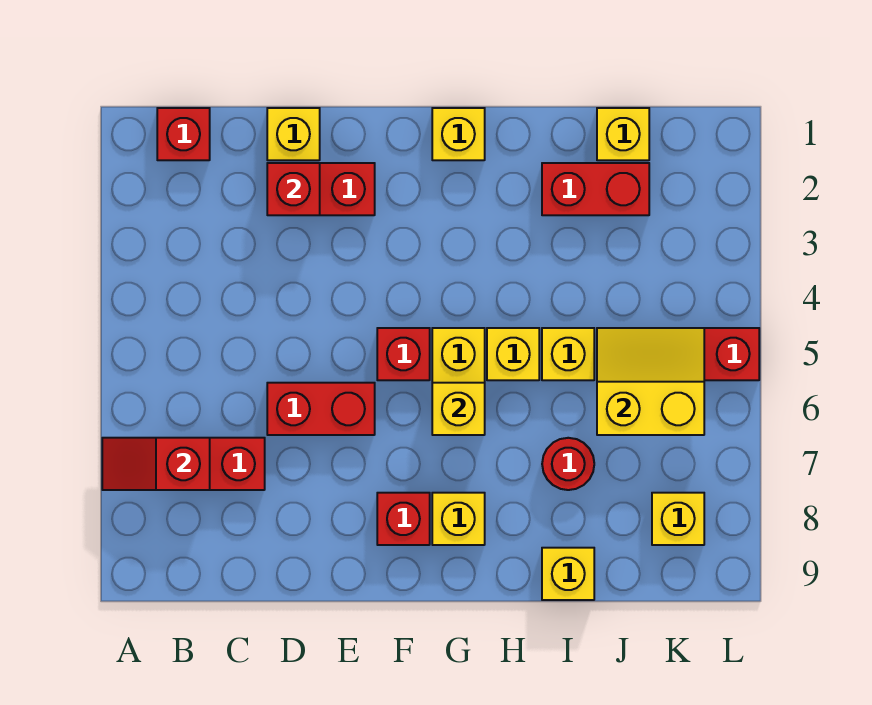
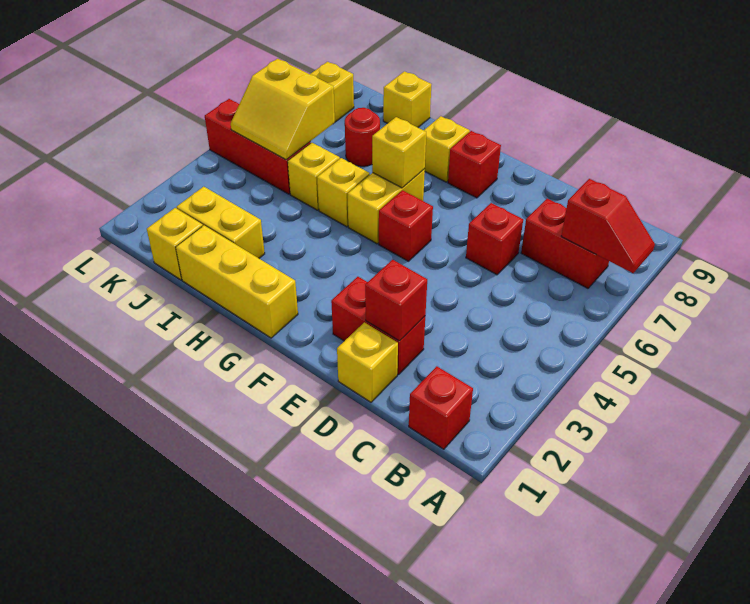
red brick D6:E6 level 1 -> red brick D6 level 1
yellow brick G1 level 1 -> yellow brick G1:I1 level 1
red brick I2:J2 level 1 -> yellow brick I2:J2 level 1

